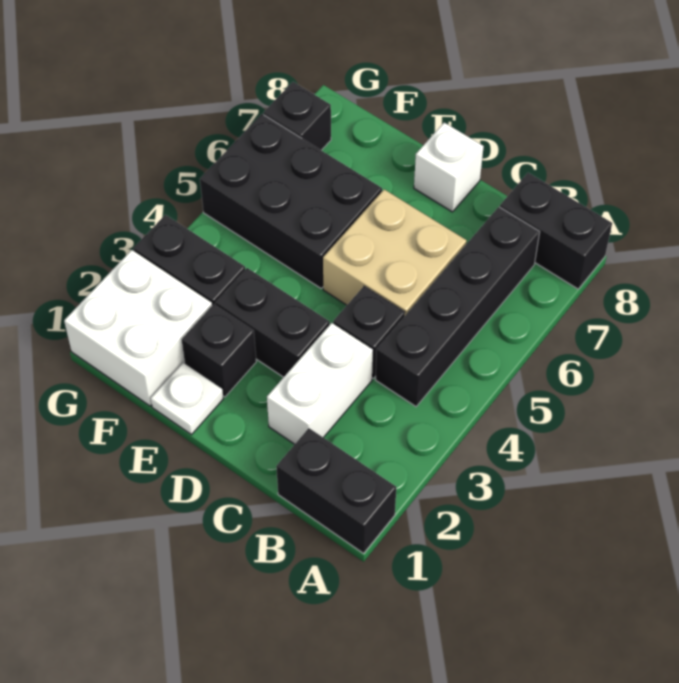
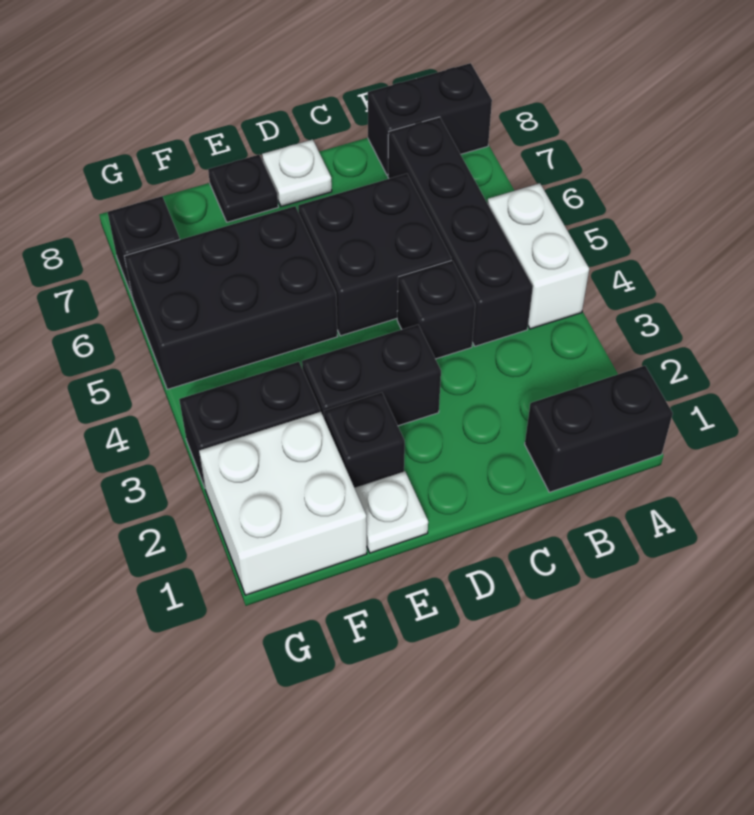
white brick C2:C3 level 1 -> white brick A4:A5 level 1
tan brick C5:D6 level 1 -> black brick C5:D6 level 1
white brick D8 level 1 -> white plate D8 level 1
none -> black plate E8 level 1

